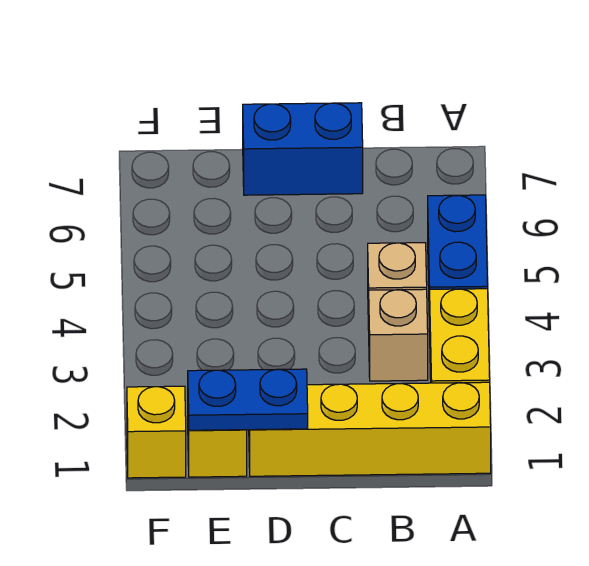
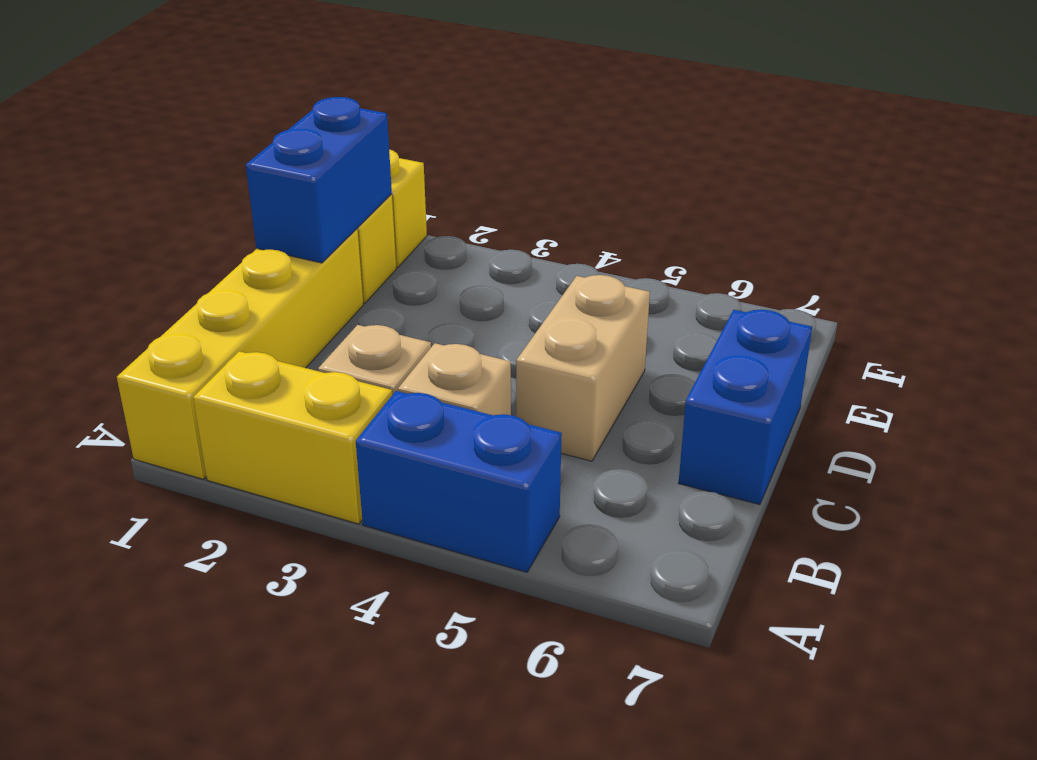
none -> tan brick C5:D5 level 1
blue plate D1:E1 level 2 -> blue brick D1:E1 level 2

